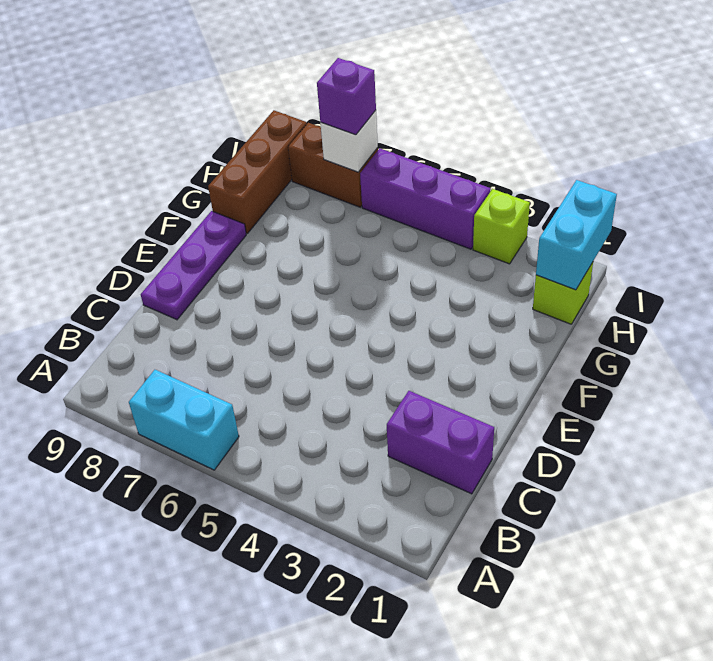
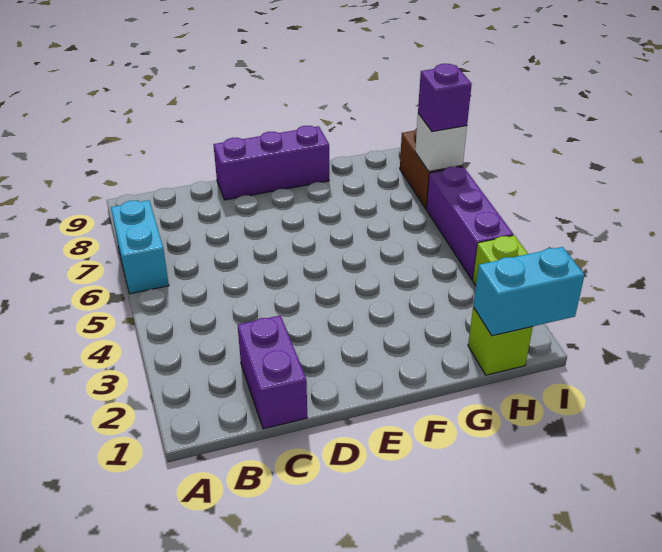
purple plate D9:F9 level 1 -> purple brick D9:F9 level 1
brown brick G9:I9 level 1 -> none

